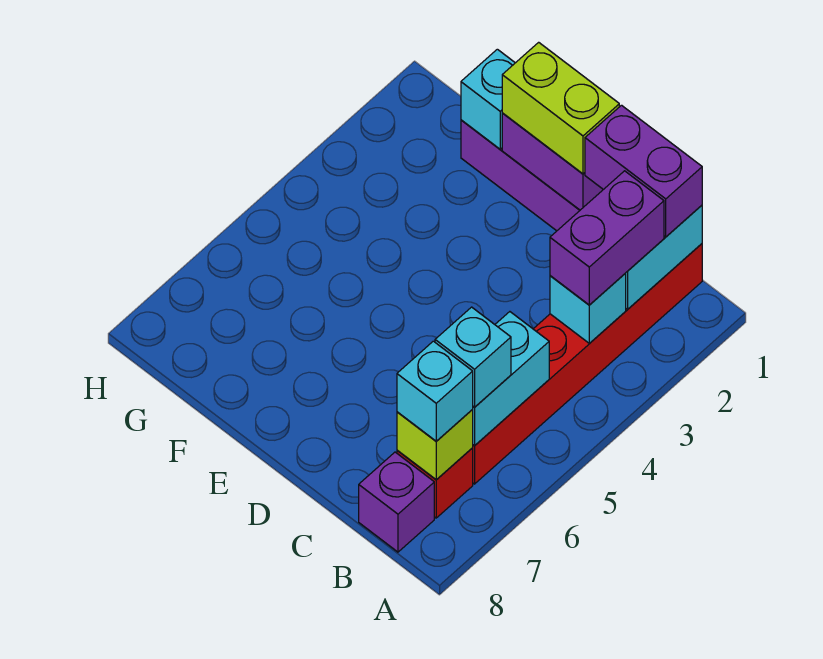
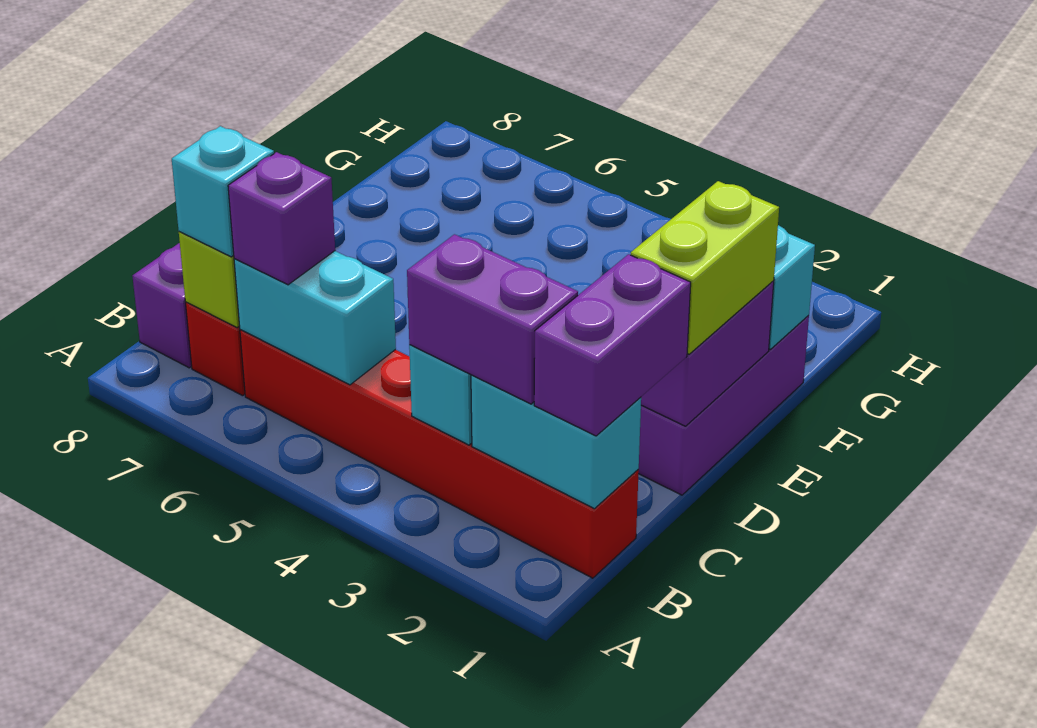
cyan brick B6 level 3 -> purple brick B6 level 3

